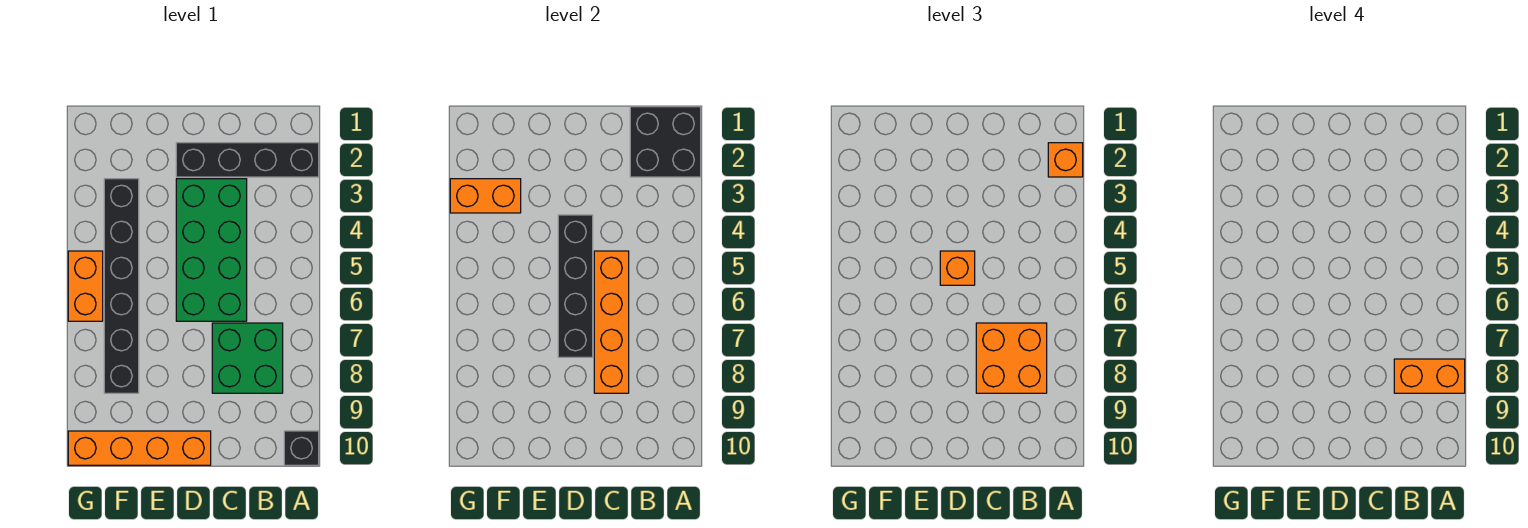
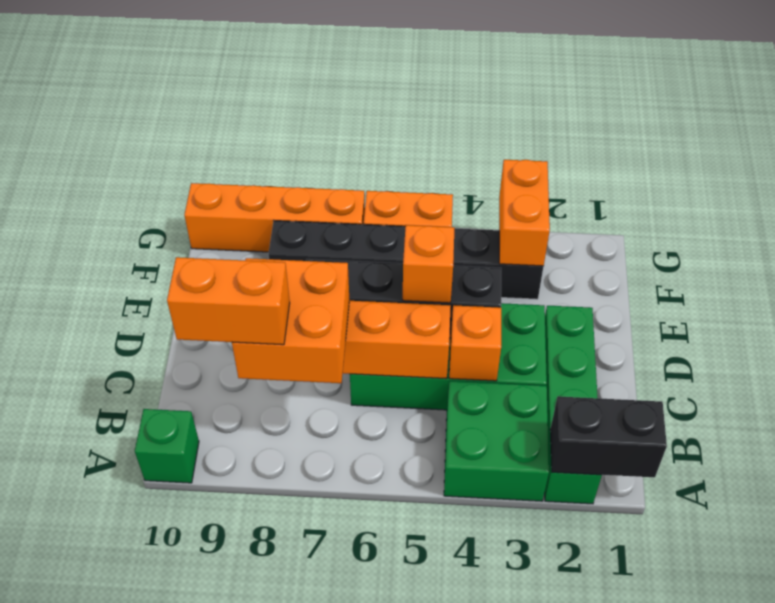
black brick A1:B2 level 2 -> black brick A1:A2 level 2
black brick A2:D2 level 1 -> green brick A2:D2 level 1
orange brick A2 level 3 -> orange brick C4 level 2
orange brick A8:B8 level 4 -> orange brick B8:B9 level 4
black brick A10 level 1 -> green brick A10 level 1
green brick B7:C8 level 1 -> green brick A3:B4 level 1
orange brick D10:G10 level 1 -> orange brick G7:G10 level 1

